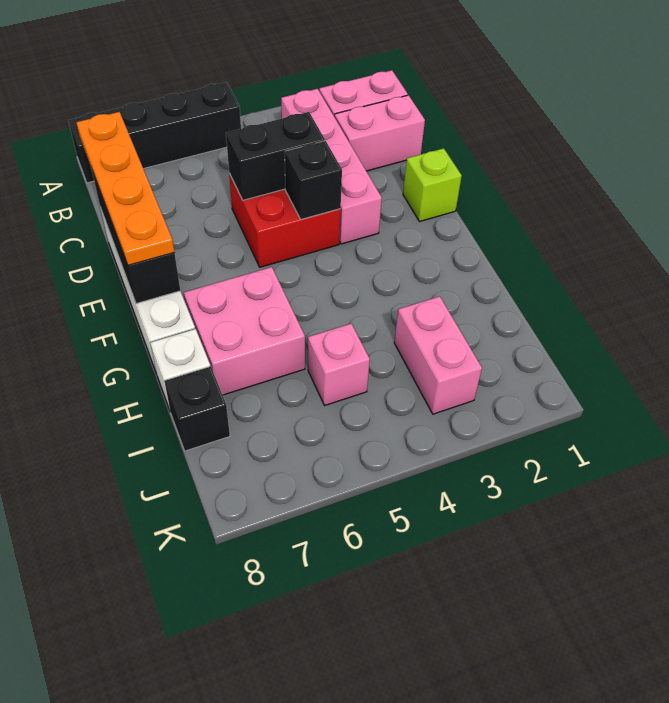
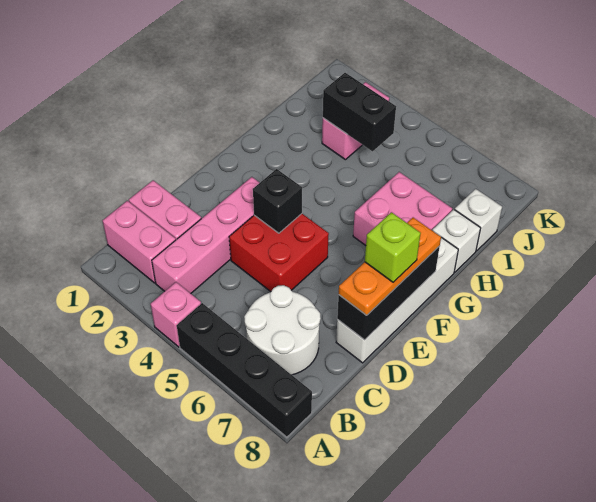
none -> white round brick B6:C7 level 1
orange plate C8:F8 level 3 -> orange plate D8:F8 level 3
black brick D4:D5 level 2 -> black brick I3:I4 level 2
lime brick E1 level 1 -> lime brick E8 level 4
pink brick I5 level 1 -> pink brick A4 level 1
black brick I8 level 1 -> white brick I8 level 1

